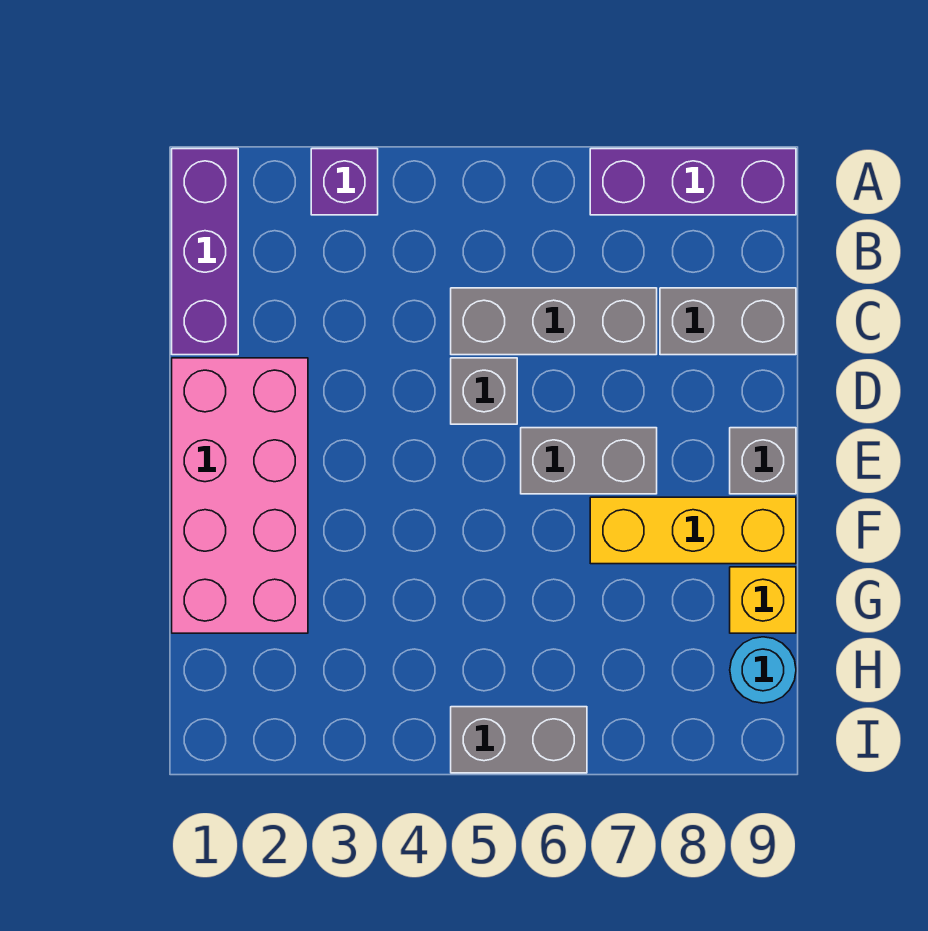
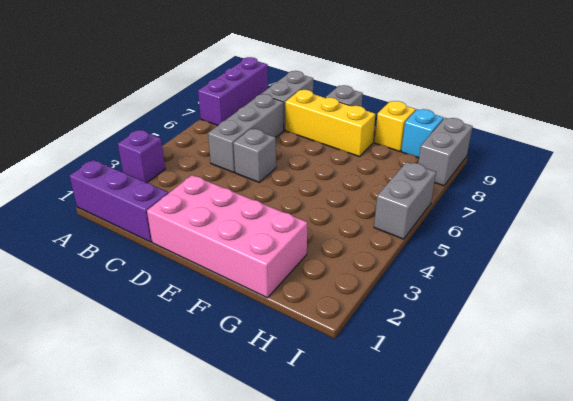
grey brick E6:E7 level 1 -> grey brick I8:I9 level 1
yellow brick F7:F9 level 1 -> yellow brick D8:F8 level 1
cyan round brick H9 level 1 -> cyan brick H9 level 1

